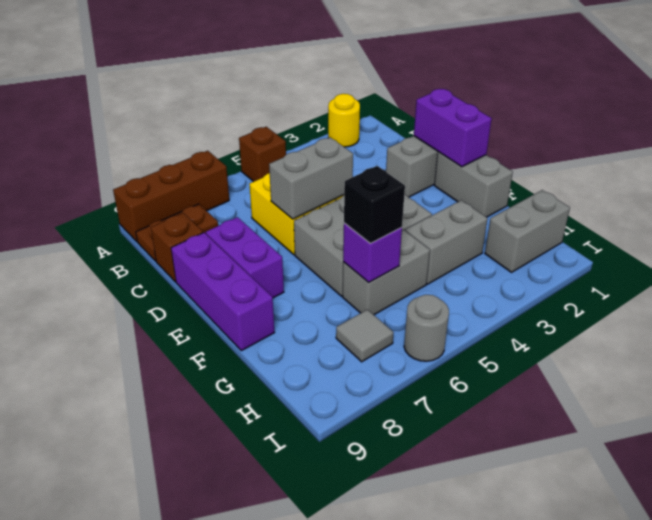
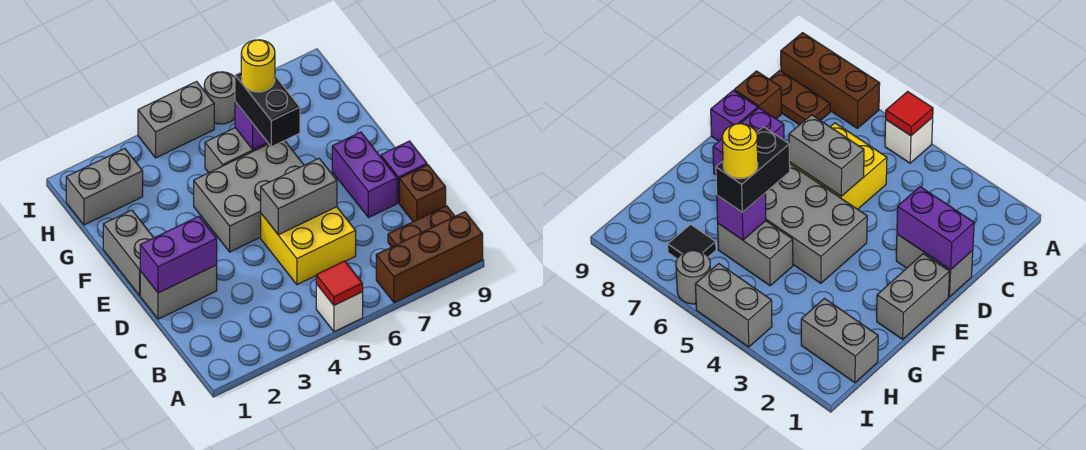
yellow round brick A2 level 1 -> yellow round brick G6 level 4
brown brick A5 level 1 -> white brick A5 level 1
none -> red tile A5 level 2
purple brick D1:E1 level 2 -> purple brick D1:D2 level 2
purple brick D9:F9 level 1 -> purple brick D9 level 1
grey brick G3:G4 level 1 -> grey brick I4:I5 level 1
black brick G6 level 3 -> black brick F6:G6 level 3
grey tile H7 level 1 -> black tile H7 level 1

